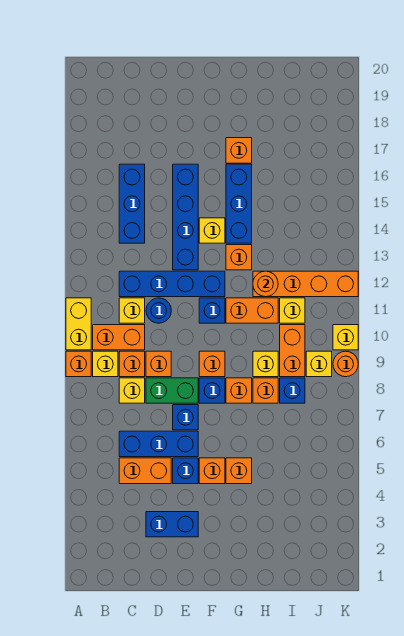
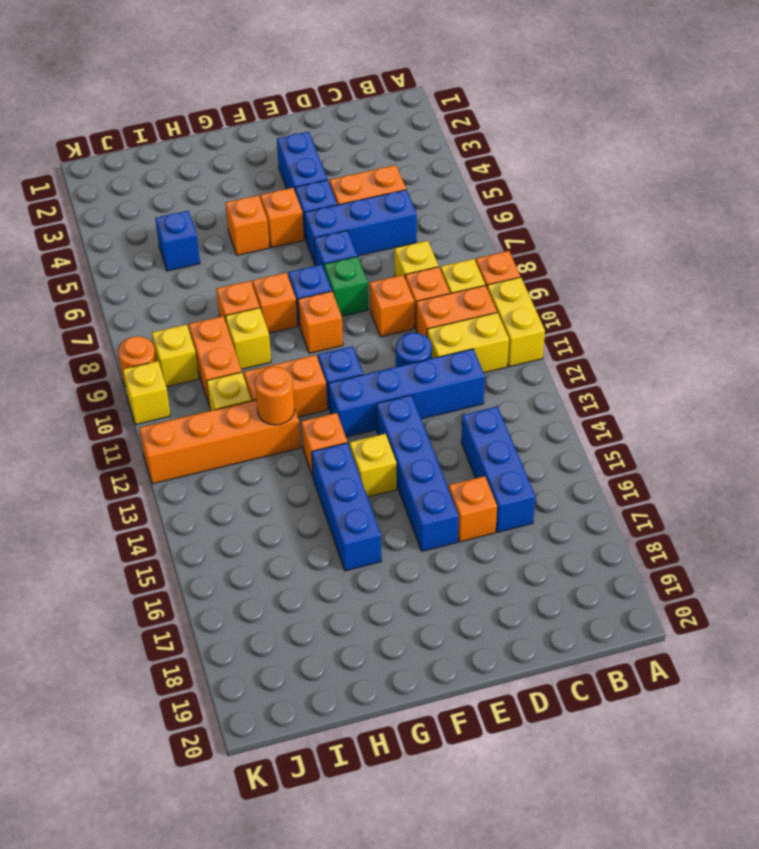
yellow brick C11 level 1 -> yellow brick B11:C11 level 1
blue brick D3:E3 level 1 -> blue brick E3:E4 level 1
green brick D8:E8 level 1 -> green brick E8 level 1
orange brick G17 level 1 -> orange brick D16 level 1
blue brick I8 level 1 -> blue brick I5 level 1

